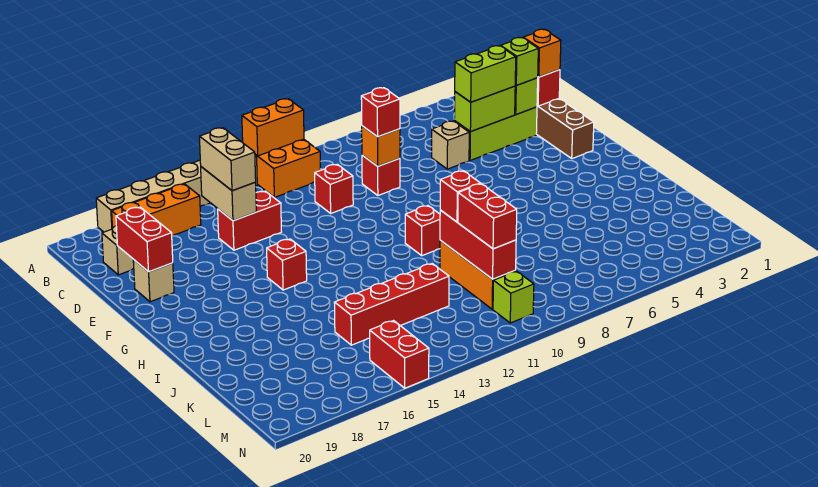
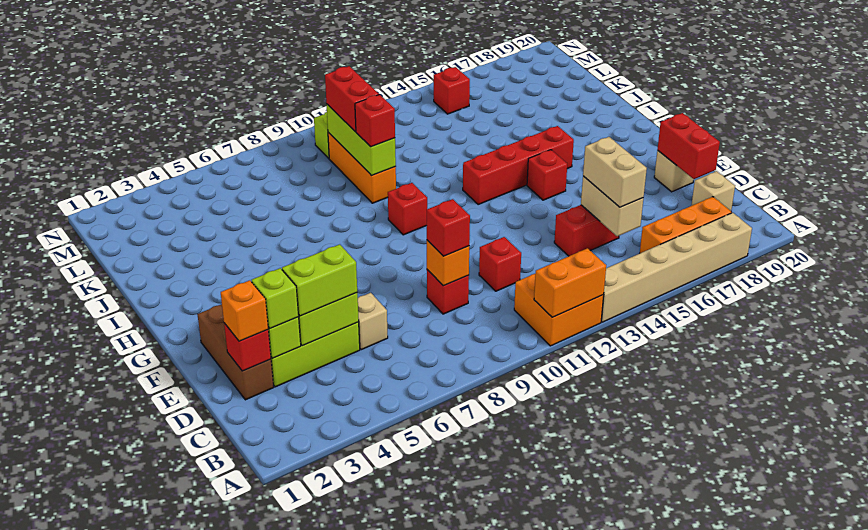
red brick J10:L10 level 2 -> lime brick J10:L10 level 2
red brick K12:K15 level 1 -> red brick H13:H16 level 1
red brick M15:N15 level 1 -> red brick M15 level 1

